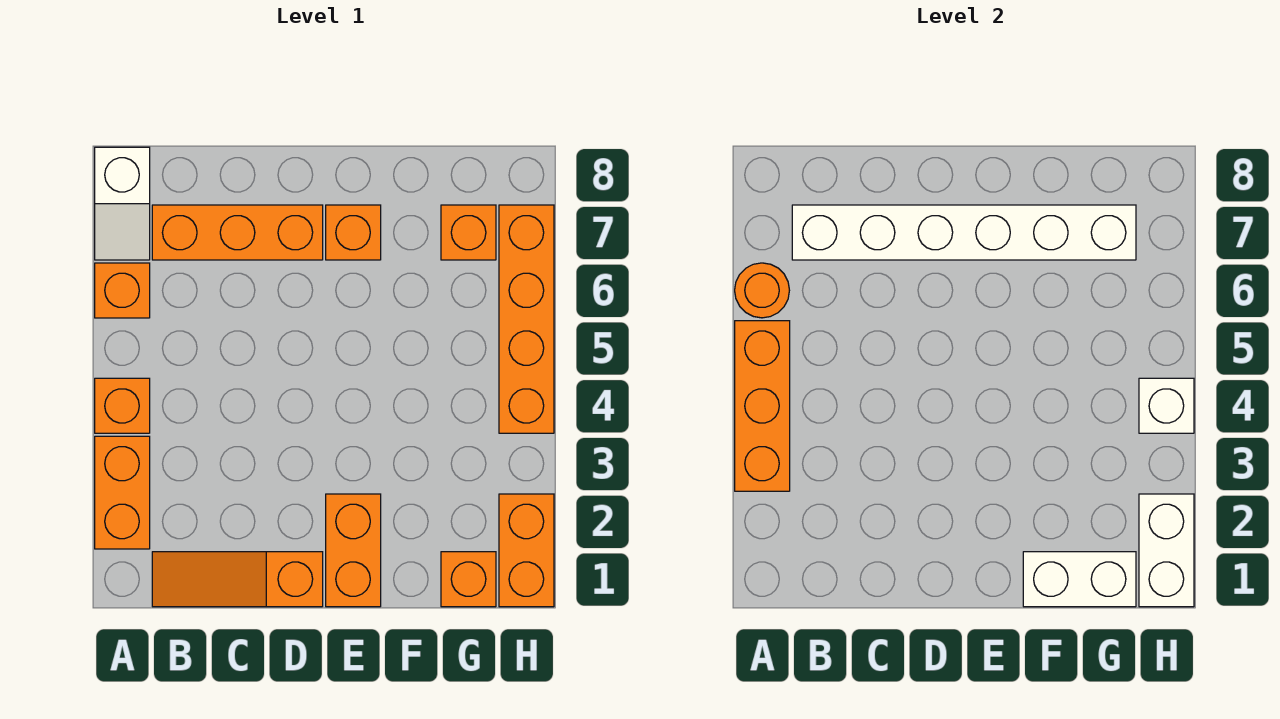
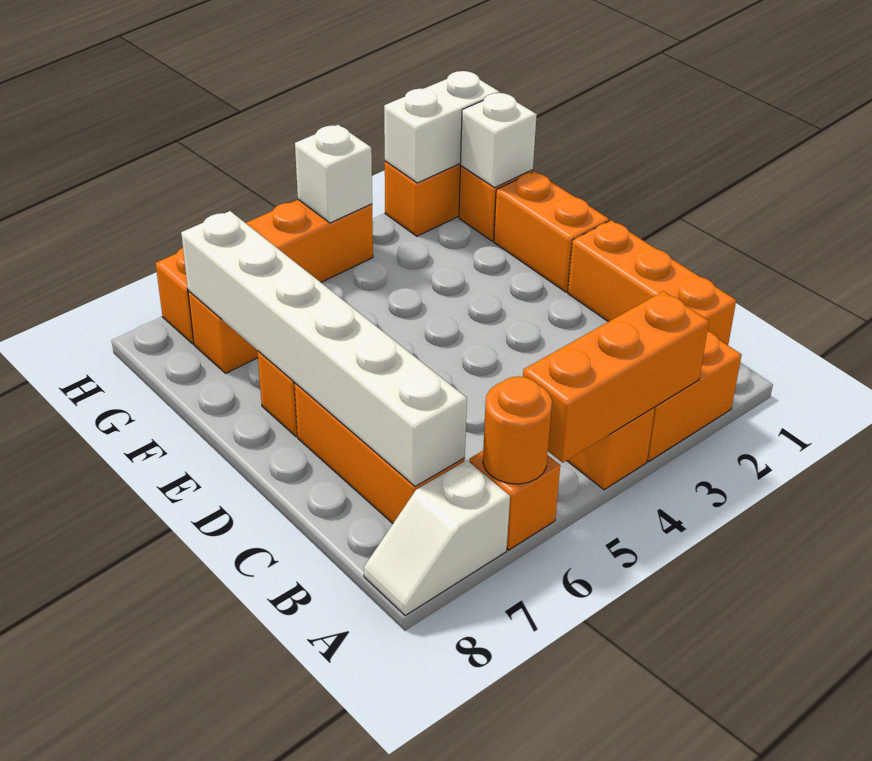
white slope A7:A8 level 1 top 8 -> white slope A7:A8 level 1 top 7
orange slope B1:D1 level 1 top D -> orange brick B1:D1 level 1
orange brick E1:E2 level 1 -> orange brick E1:F1 level 1
white brick F1:G1 level 2 -> white brick G1 level 2

